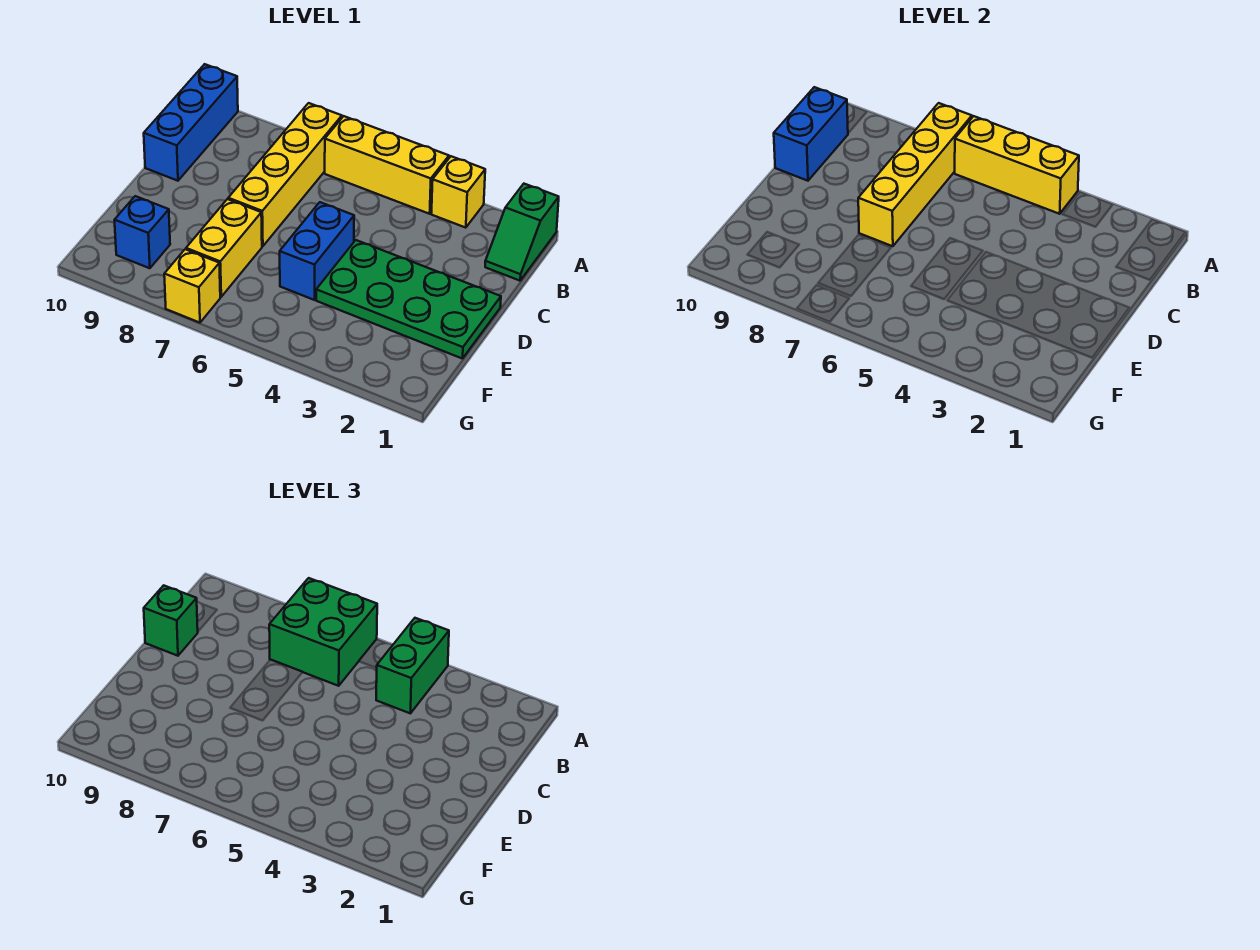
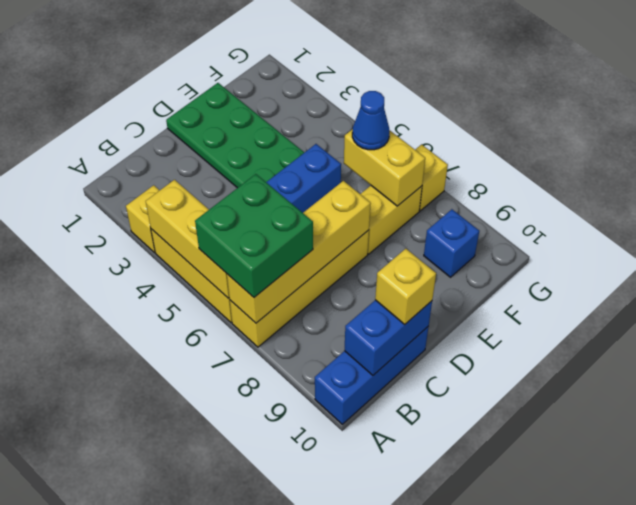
green slope A1:B1 level 1 top A -> none
green brick A4:B4 level 3 -> none
green brick C10 level 3 -> yellow brick C10 level 3
none -> yellow brick F6:F7 level 2
none -> blue cone F6 level 3

